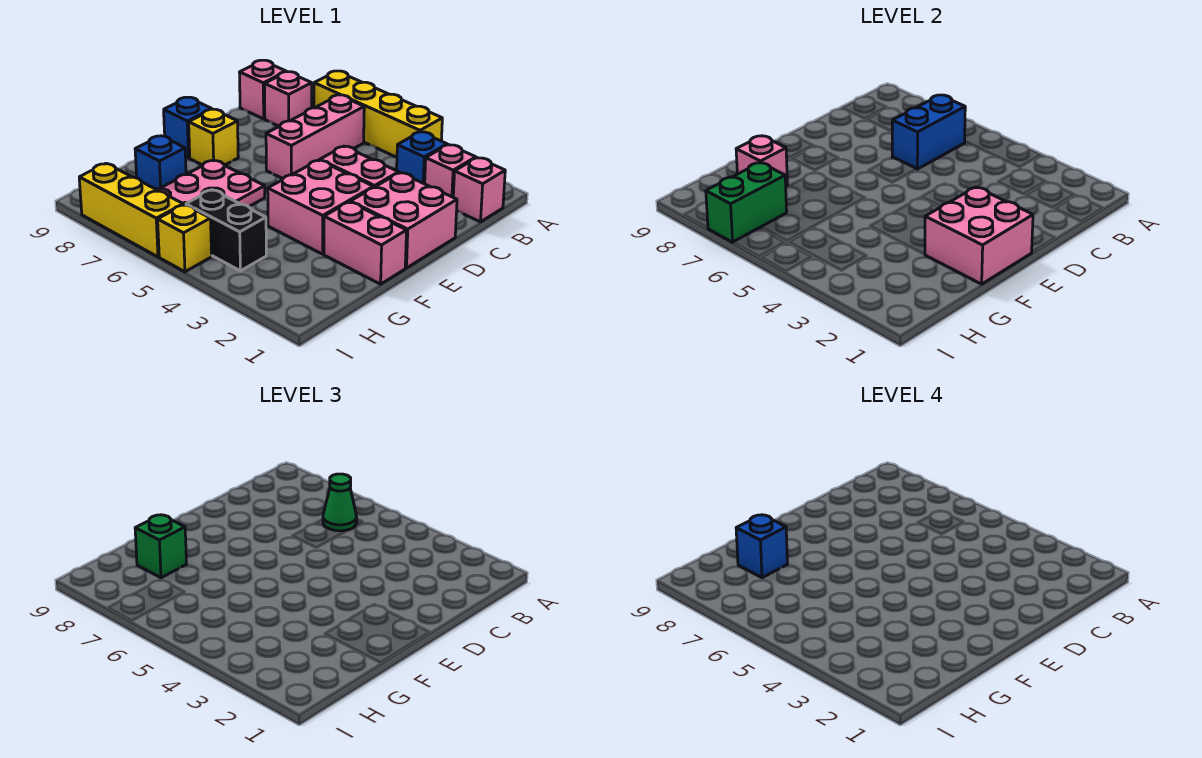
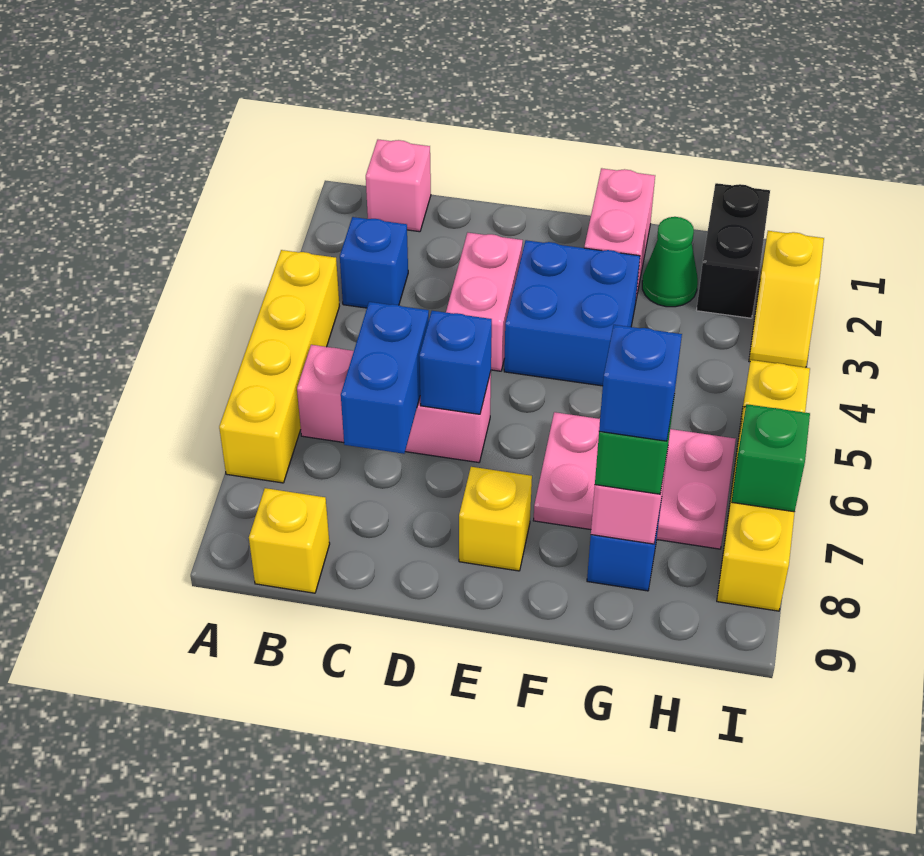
pink brick B2 level 1 -> none
blue brick B6:C6 level 2 -> blue brick C6:C7 level 2
green cone B6 level 3 -> green cone G2 level 1
pink brick B8 level 1 -> none
pink brick B9 level 1 -> yellow brick B9 level 1
pink brick D1:E2 level 1 -> none
pink brick E1:F2 level 2 -> none
pink brick E3:F4 level 1 -> blue brick E3:F4 level 1
blue brick E9 level 1 -> blue brick D6 level 2
black brick H4:H5 level 1 -> black brick H1:H2 level 1
green brick H7:I7 level 2 -> green brick I7 level 2
none -> yellow slope I2:I3 level 1 top 2

